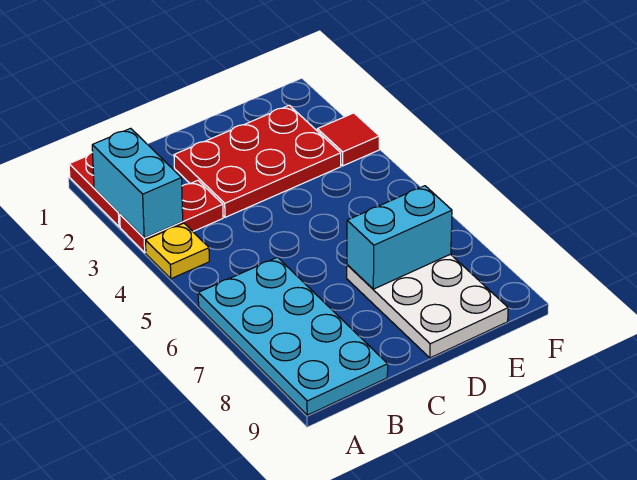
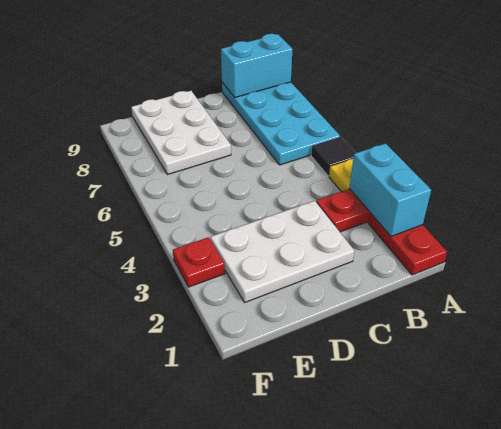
none -> black tile A5 level 1
red plate C2:E3 level 1 -> white plate C2:E3 level 1
cyan brick D7:E7 level 2 -> cyan brick A9:B9 level 2
red tile F3 level 1 -> red plate F3 level 1

